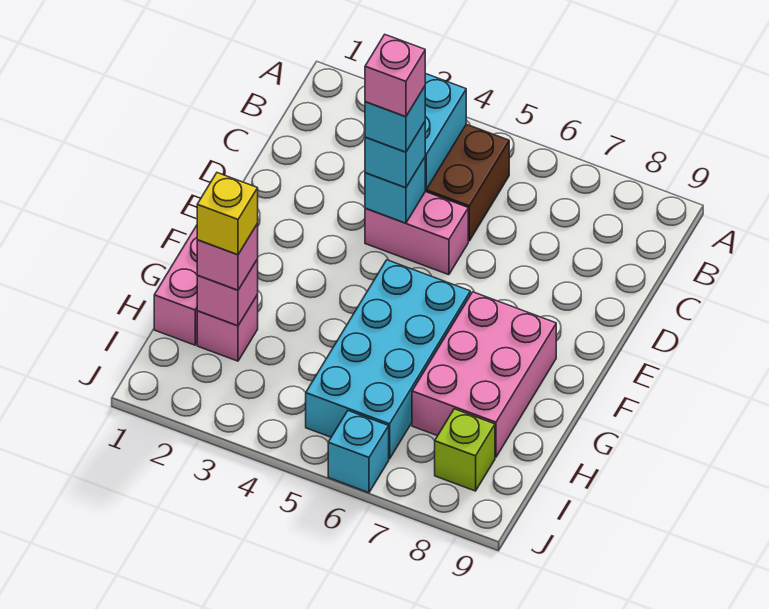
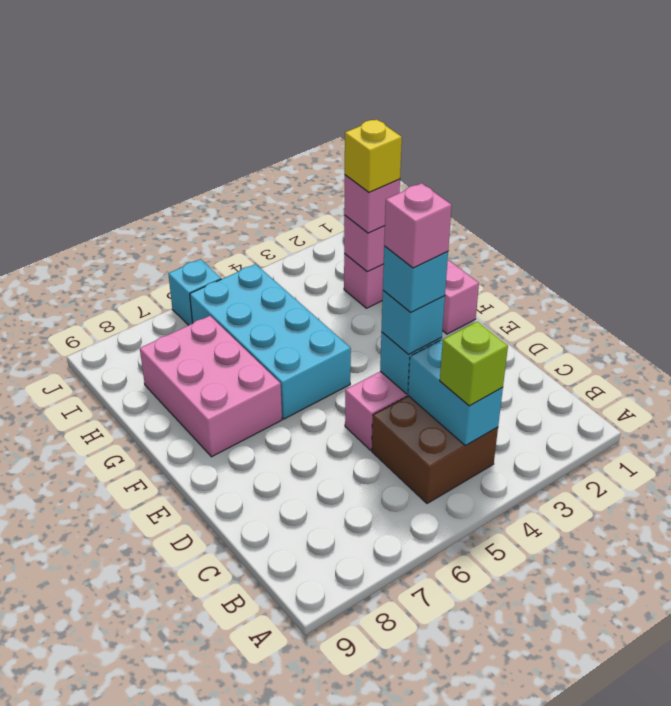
lime brick I8 level 1 -> lime brick B4 level 3

